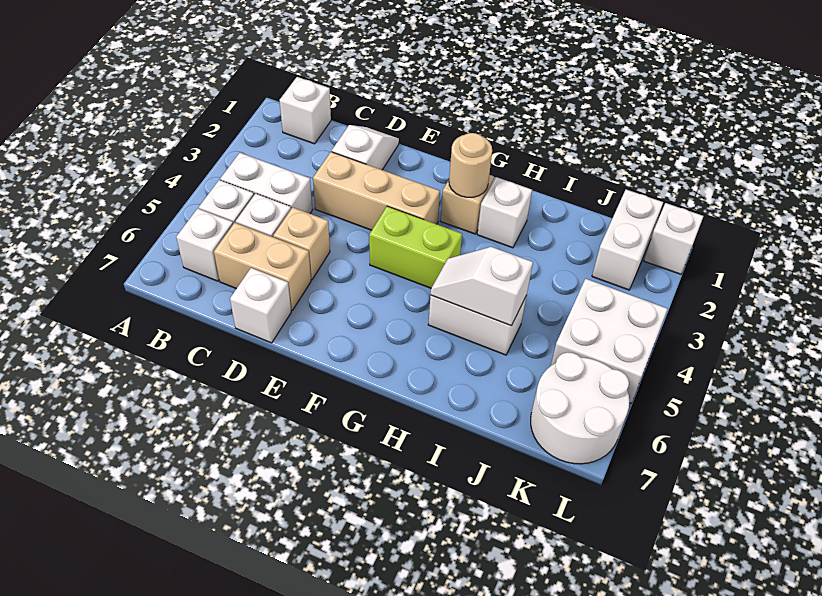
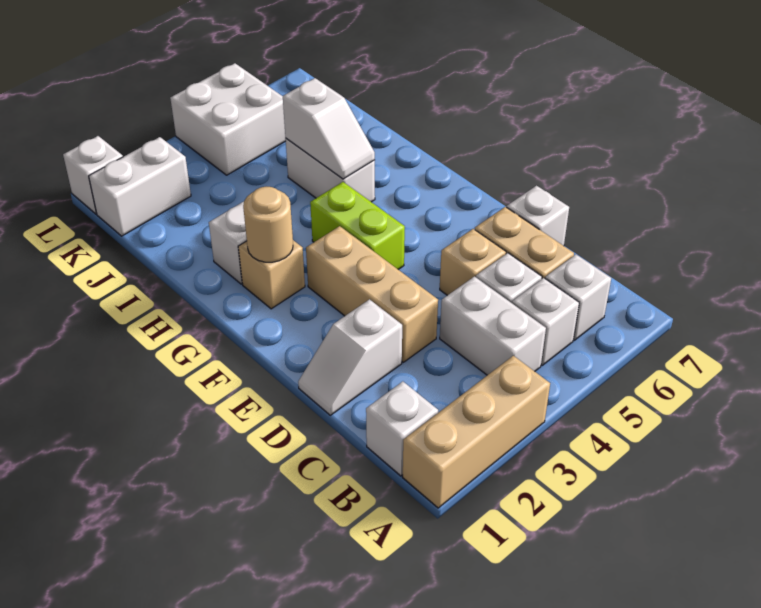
none -> tan brick A1:A3 level 1
white round brick K6:L7 level 1 -> none

